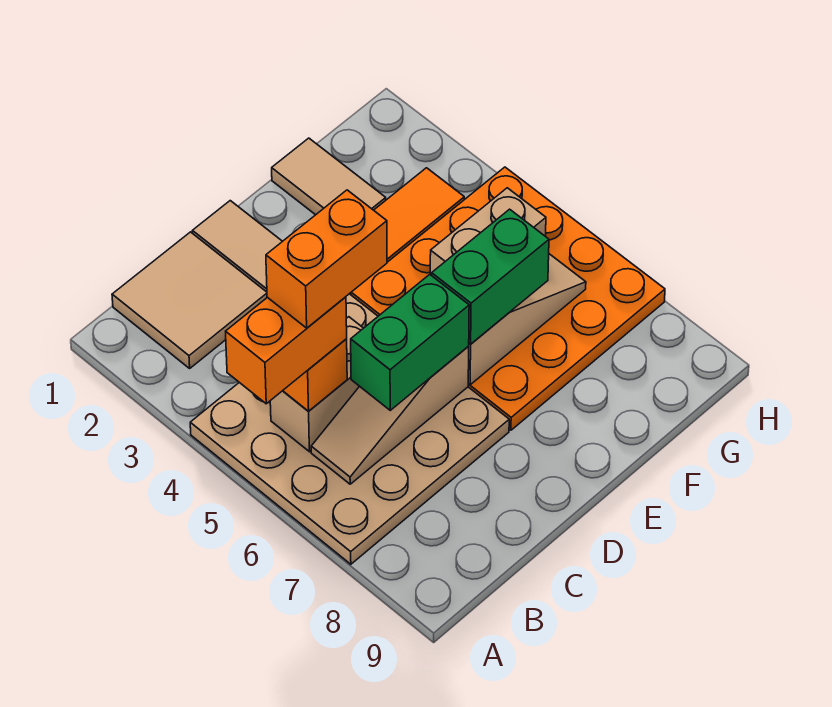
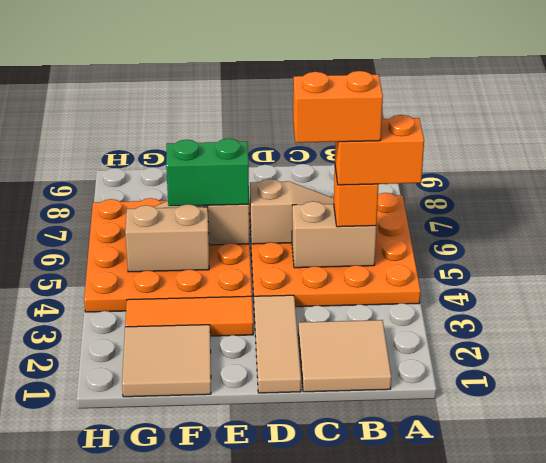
tan plate A4:D7 level 1 -> orange plate A4:D7 level 1
green brick C6:D6 level 3 -> none
tan tile F1:F2 level 1 -> tan tile F1:G2 level 1

